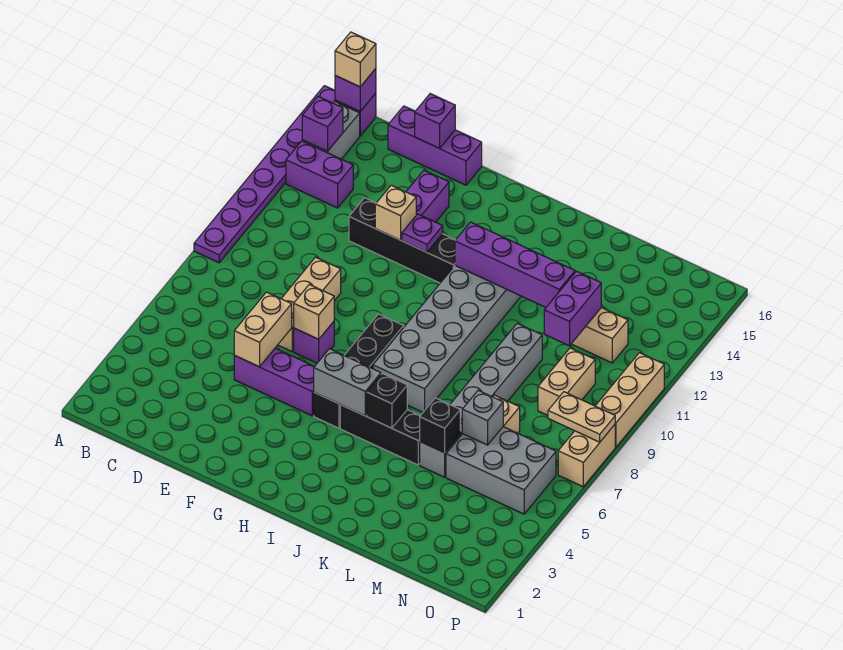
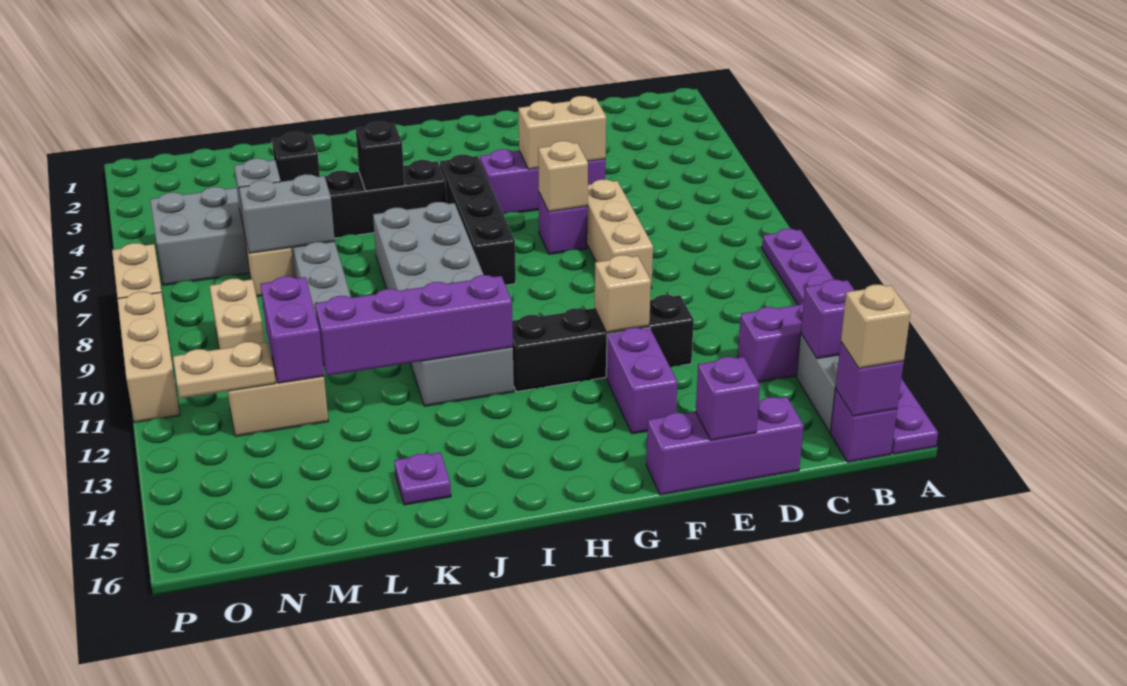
tan brick E5:E6 level 2 -> tan brick E5:F5 level 2
purple plate G12 level 2 -> purple plate K15 level 1
grey brick H5:I5 level 2 -> grey brick L7:M7 level 2
tan plate O8:P8 level 2 -> tan plate N12:O12 level 2

